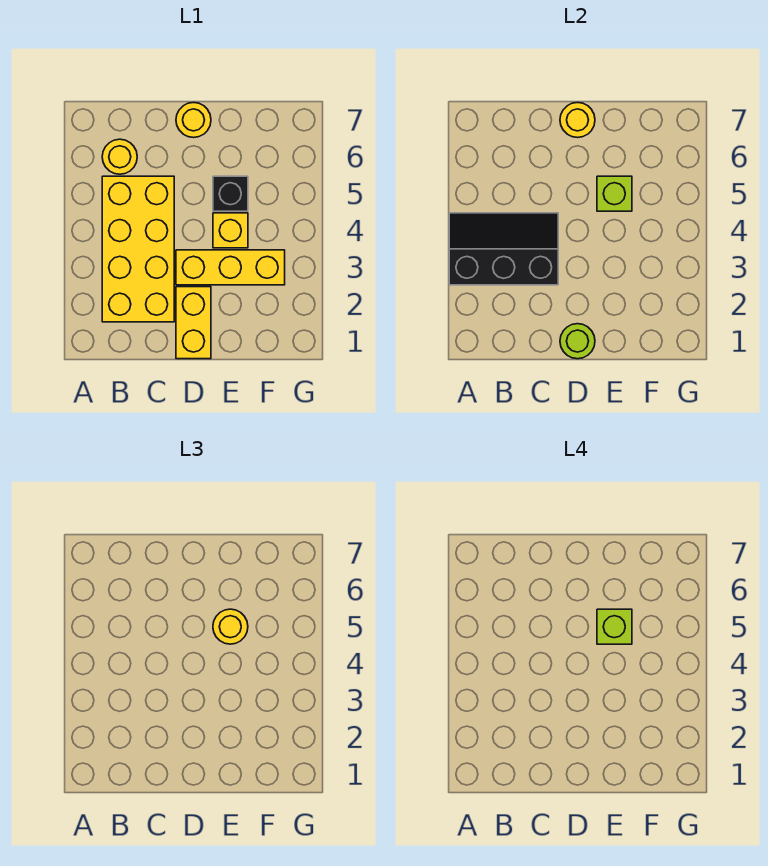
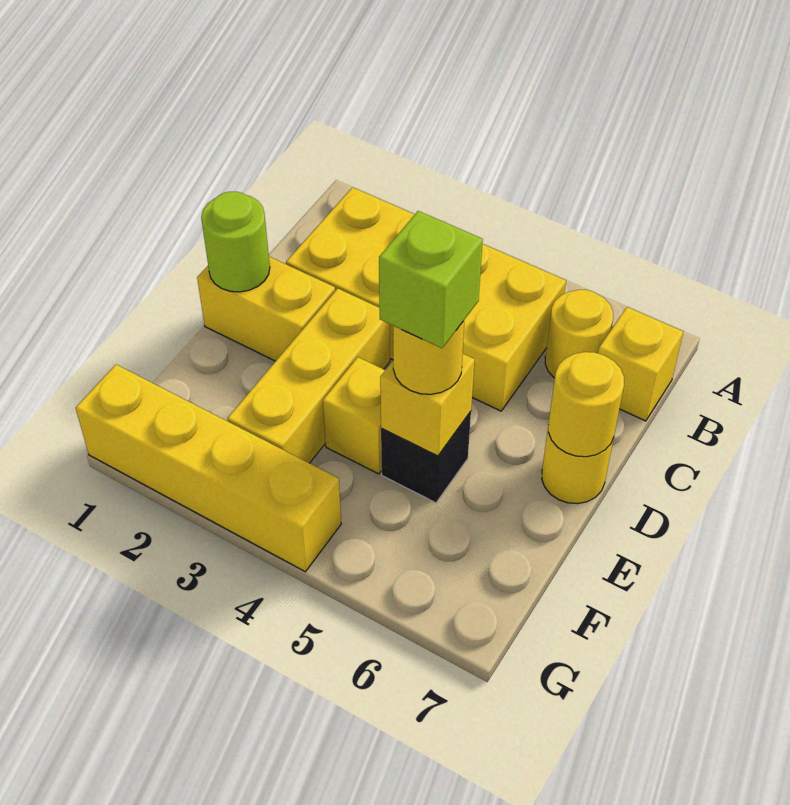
black slope A3:C4 level 2 top 3 -> none
none -> yellow brick B7 level 1
lime brick E5 level 2 -> yellow brick E5 level 2
none -> yellow brick G1:G4 level 1

